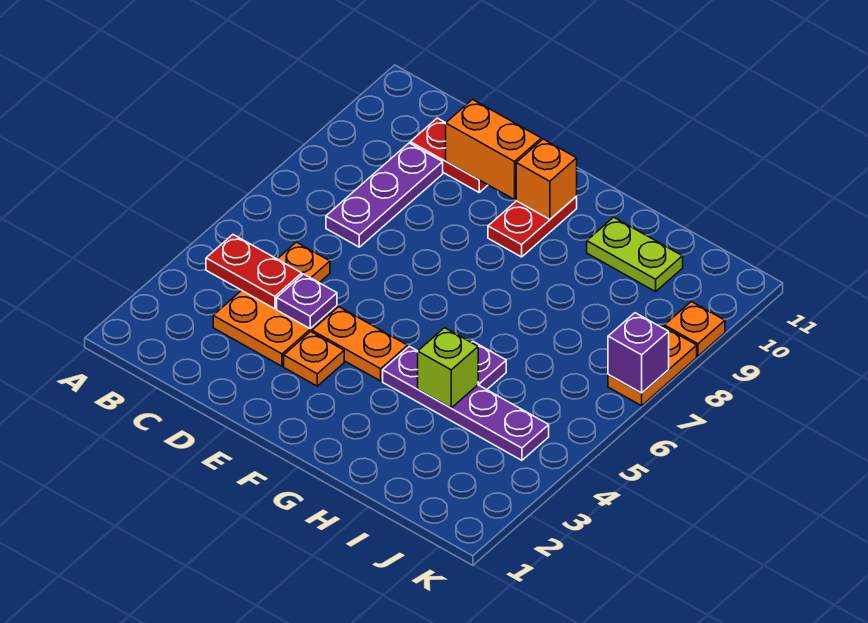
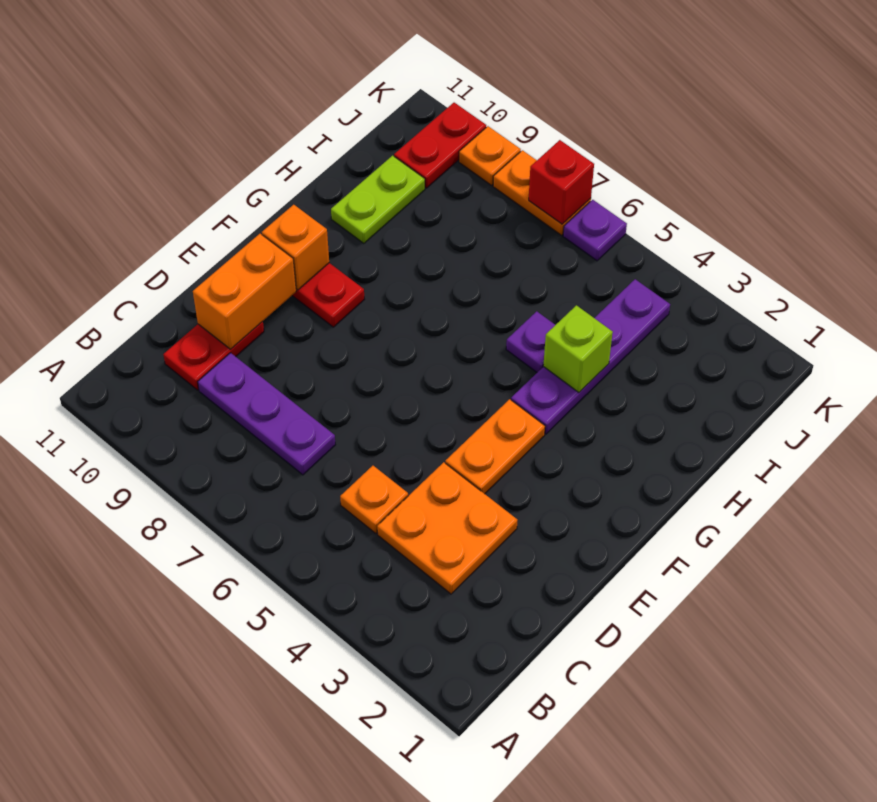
red plate B4:C4 level 2 -> red plate J10:K10 level 1
purple plate D4 level 2 -> purple plate K6 level 1
orange plate E3 level 1 -> none
purple brick K7 level 2 -> red brick K7 level 2

